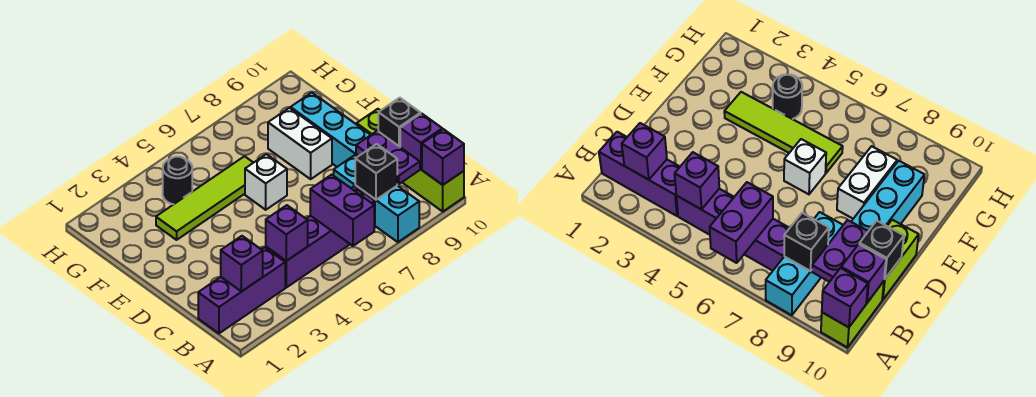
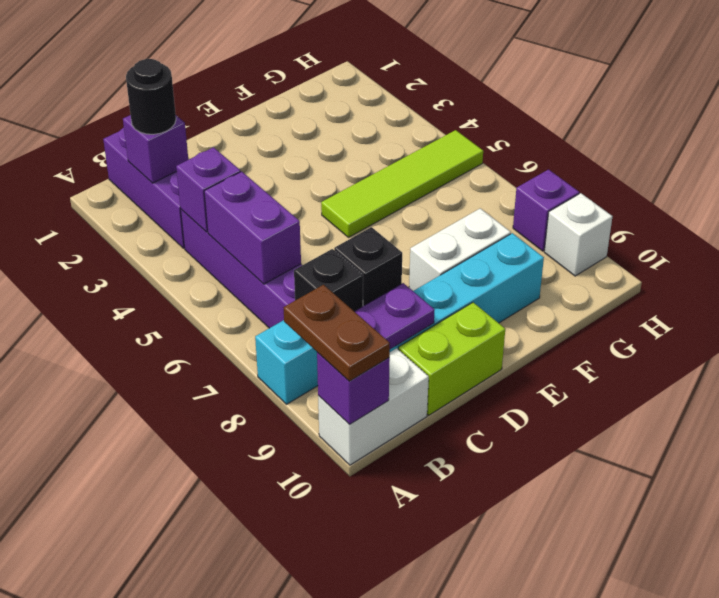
purple brick A6:B6 level 2 -> purple brick B5:B6 level 2
none -> brown plate A9:A10 level 3
lime brick A10:B10 level 1 -> white brick A10:B10 level 1
purple brick B10 level 2 -> purple brick H8 level 1
black brick C10 level 2 -> black brick C8 level 2
white brick E6 level 1 -> white brick H9 level 1
lime tile F3:F6 level 1 -> lime tile E5:H5 level 1
black round brick G4 level 1 -> black round brick B2 level 3

